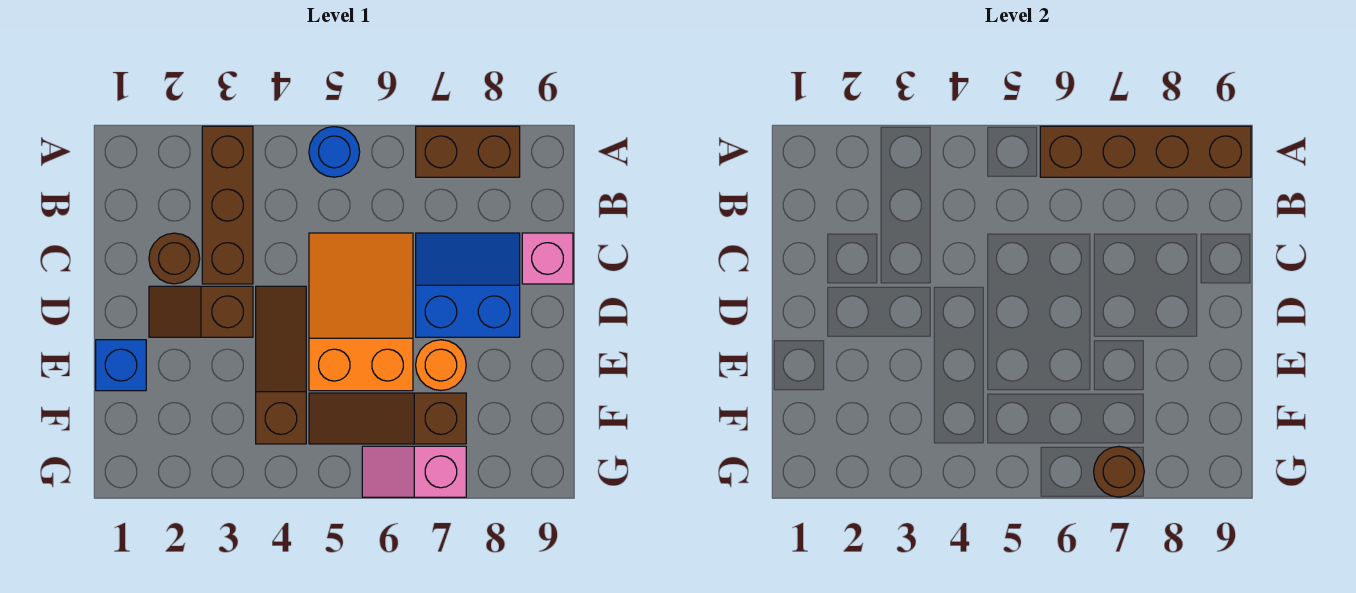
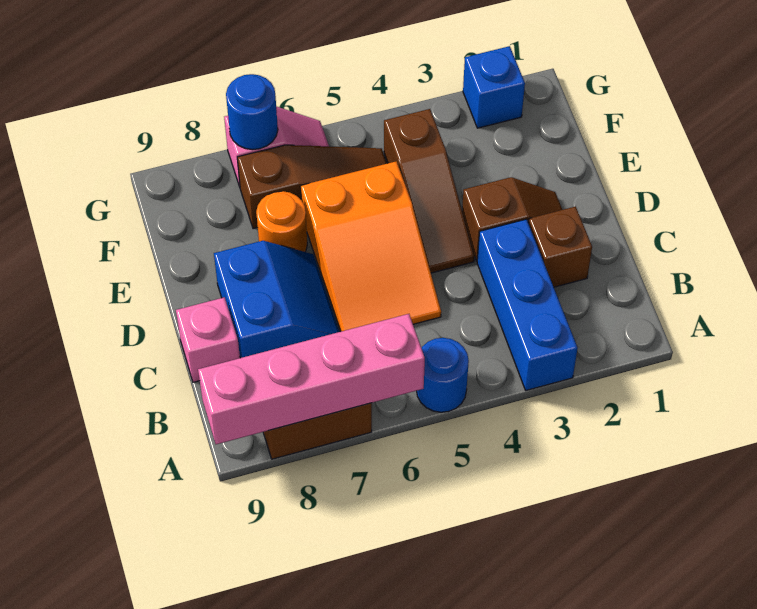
brown brick A3:C3 level 1 -> blue brick A3:C3 level 1
brown brick A6:A9 level 2 -> pink brick A6:A9 level 2
brown round brick C2 level 1 -> brown brick C2 level 1
blue slope C7:D8 level 1 top D -> blue slope C7:D8 level 1 top 8
blue brick E1 level 1 -> blue brick G2 level 1
brown round brick G7 level 2 -> blue round brick G7 level 2

